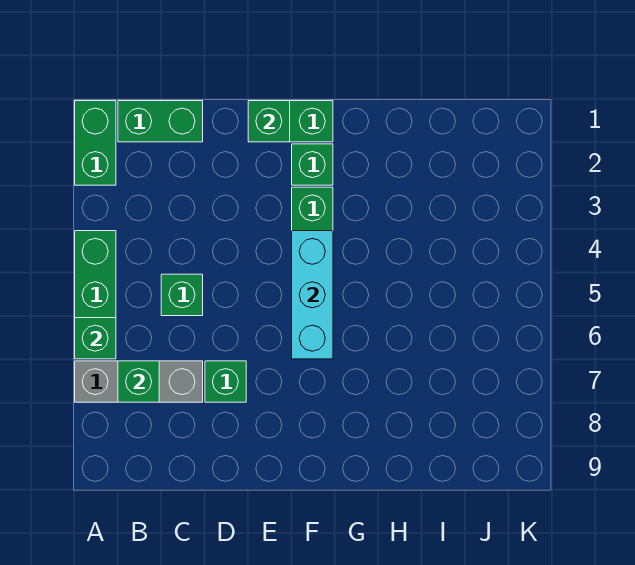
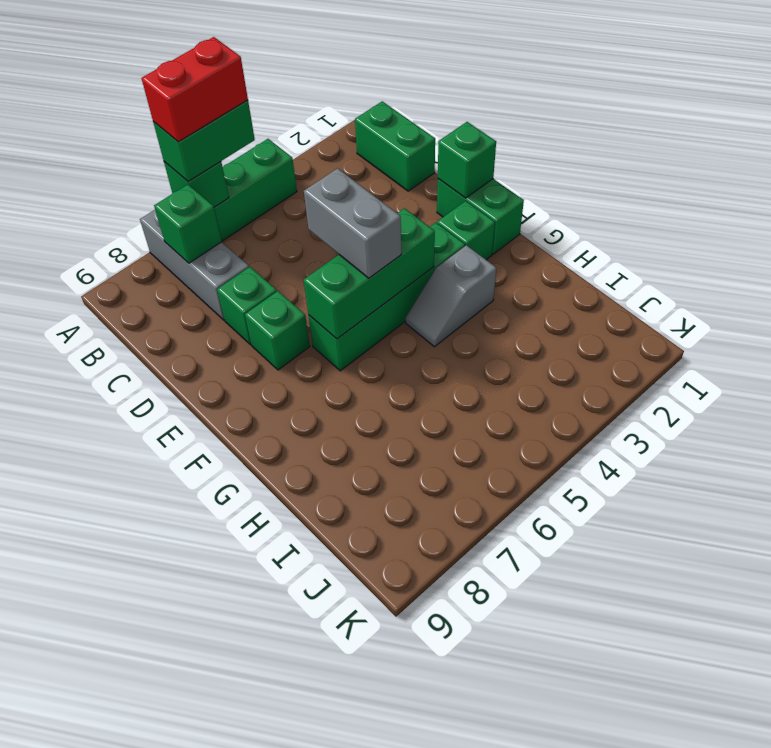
green brick A1:A2 level 1 -> green brick A5:A6 level 3
none -> red brick A5:A6 level 4
green brick C5 level 1 -> green brick E7 level 1
none -> grey brick E5:F5 level 3
cyan brick F4:F6 level 2 -> green brick F4:F6 level 2
none -> grey slope G3:G4 level 1 top 3

